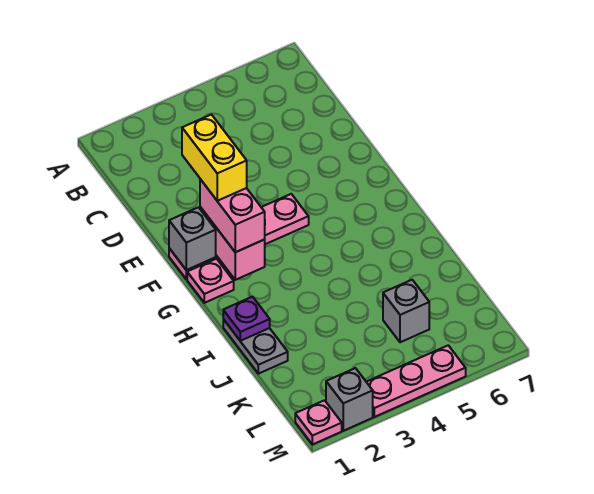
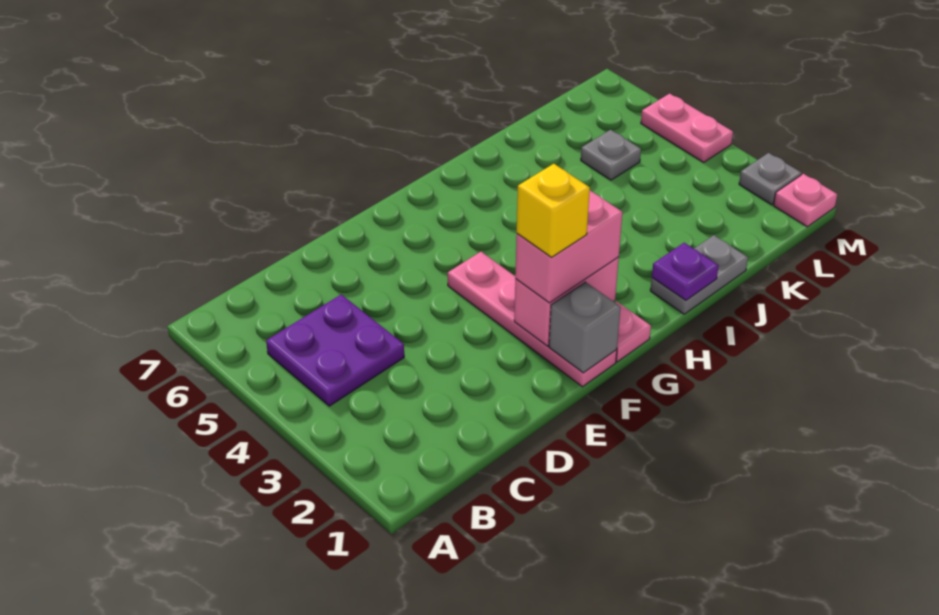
none -> purple plate B4:C5 level 1
yellow brick E2:F2 level 4 -> yellow brick F2 level 4
grey brick K5 level 1 -> grey plate K5 level 1
grey brick M2 level 1 -> grey plate M2 level 1
pink plate M3:M5 level 1 -> pink plate M4:M5 level 1

